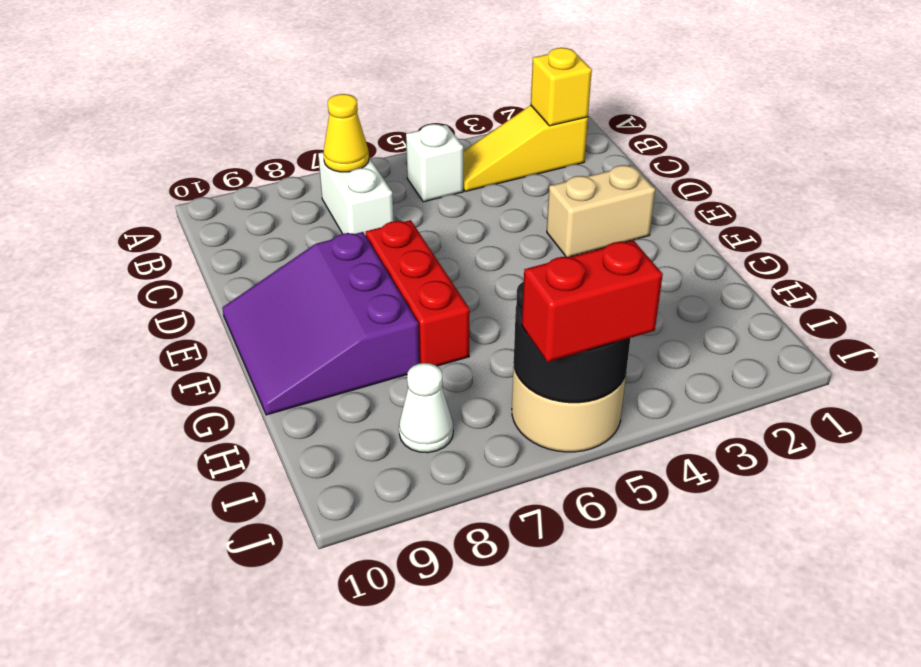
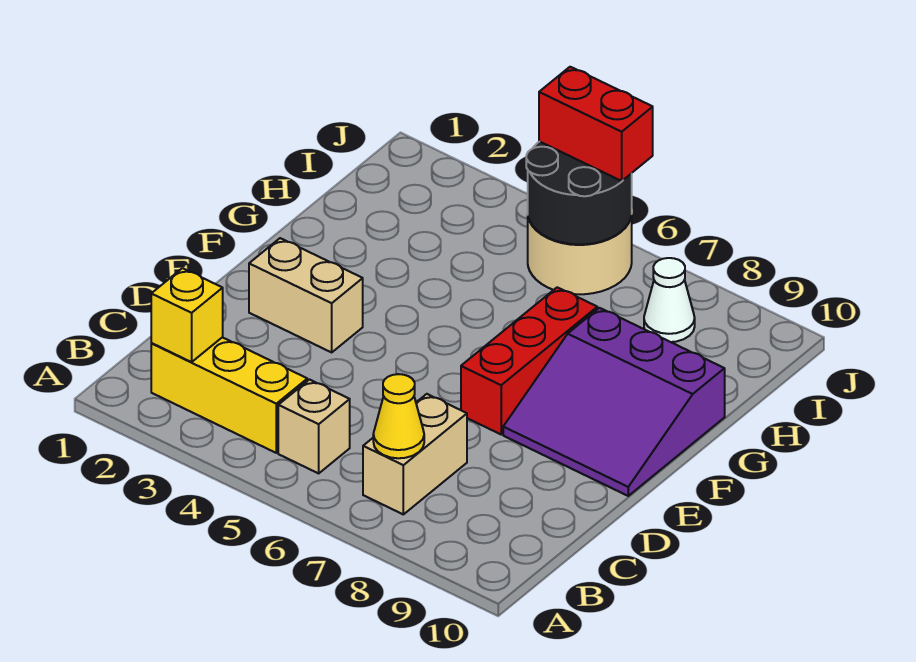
yellow slope B2:B4 level 1 top 2 -> yellow brick B2:B4 level 1
white brick B5 level 1 -> tan brick B5 level 1
white brick B7:C7 level 1 -> tan brick B7:C7 level 1
purple slope E8:G10 level 1 top 8 -> purple slope E8:G10 level 1 top G

